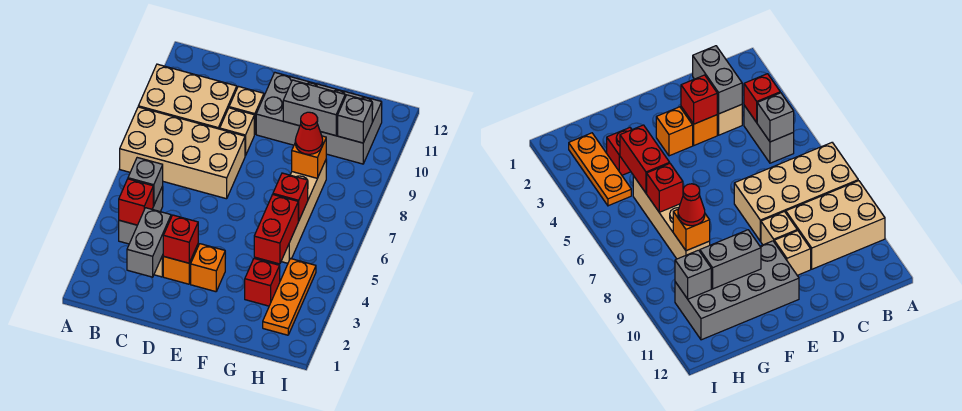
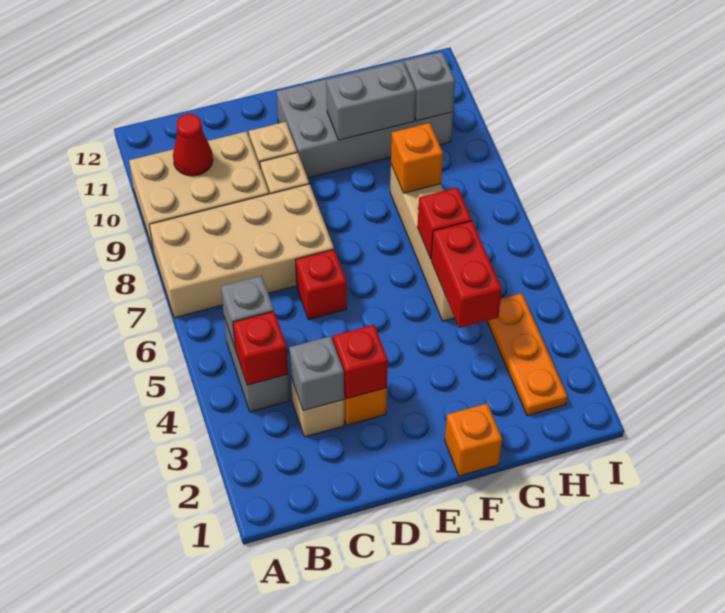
grey brick C2:C3 level 2 -> grey brick C3 level 2
orange brick E3 level 1 -> orange brick F1 level 1
red brick G3 level 1 -> red brick D6 level 1
red cone G8 level 3 -> red cone B10 level 2

